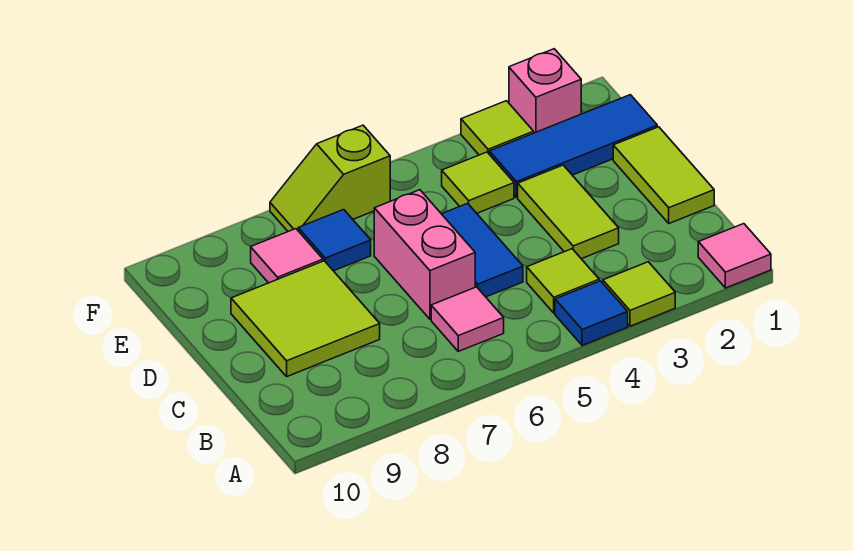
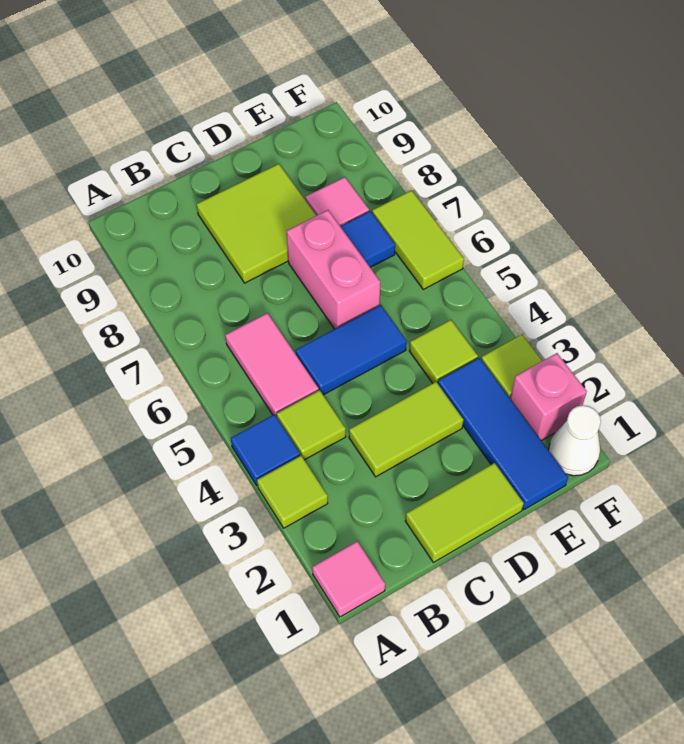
pink tile B6 level 1 -> pink tile B5:B6 level 1
pink brick C6:D6 level 1 -> pink brick D6:D7 level 1
none -> white cone F1 level 1
lime slope F6:F7 level 1 top 6 -> lime tile F6:F7 level 1

